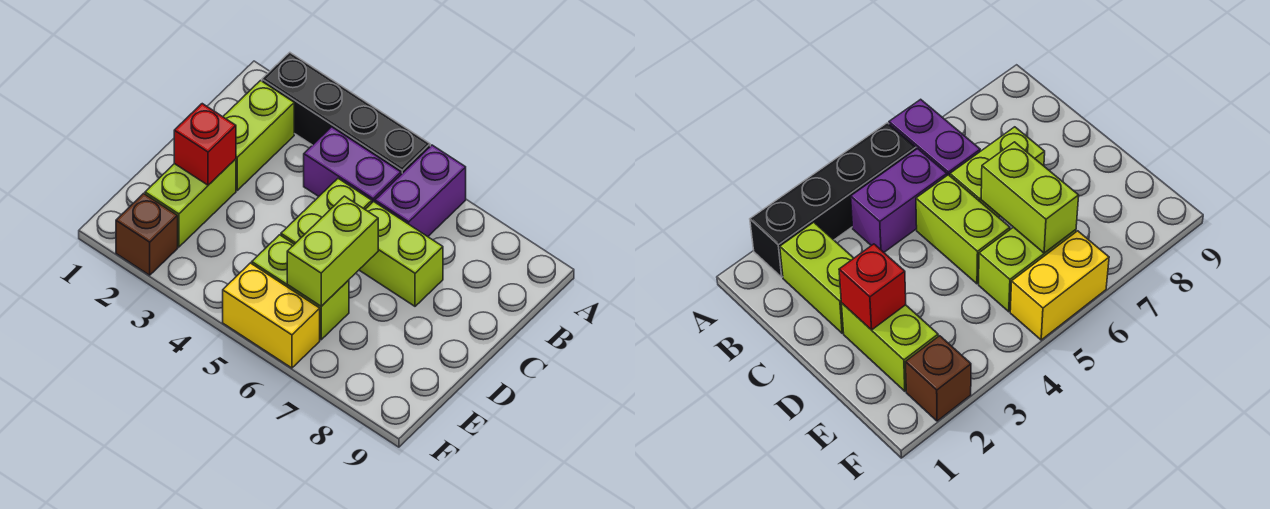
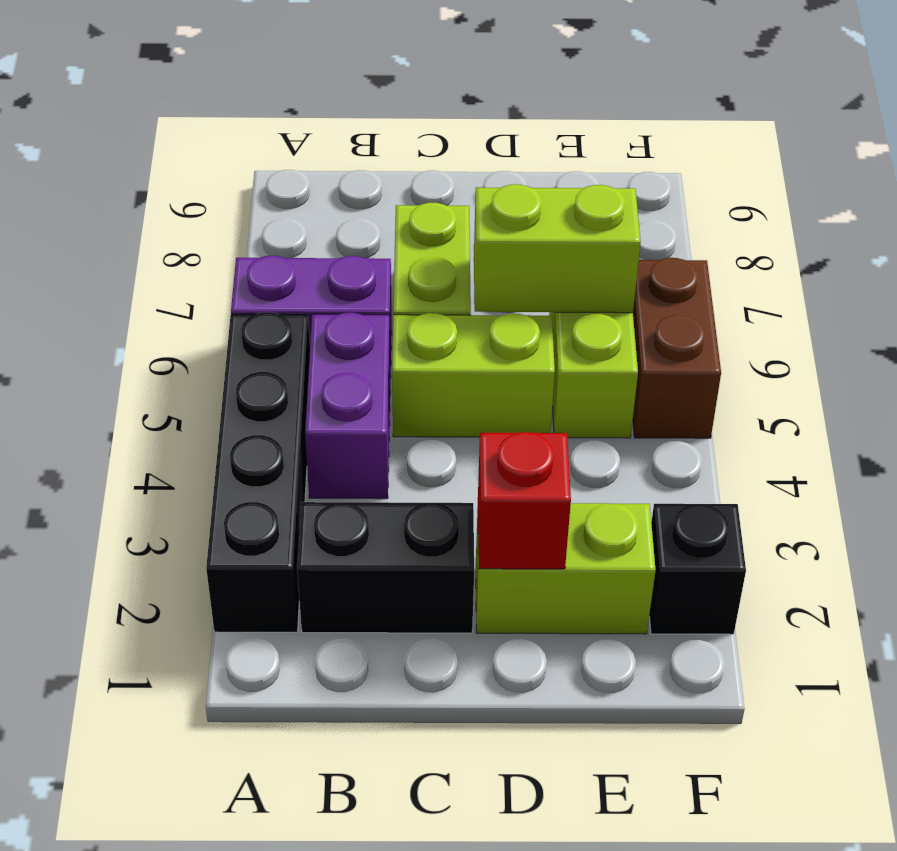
lime brick B2:C2 level 1 -> black brick B2:C2 level 1
brown brick F2 level 1 -> black brick F2 level 1
yellow brick F5:F6 level 1 -> brown brick F5:F6 level 1

